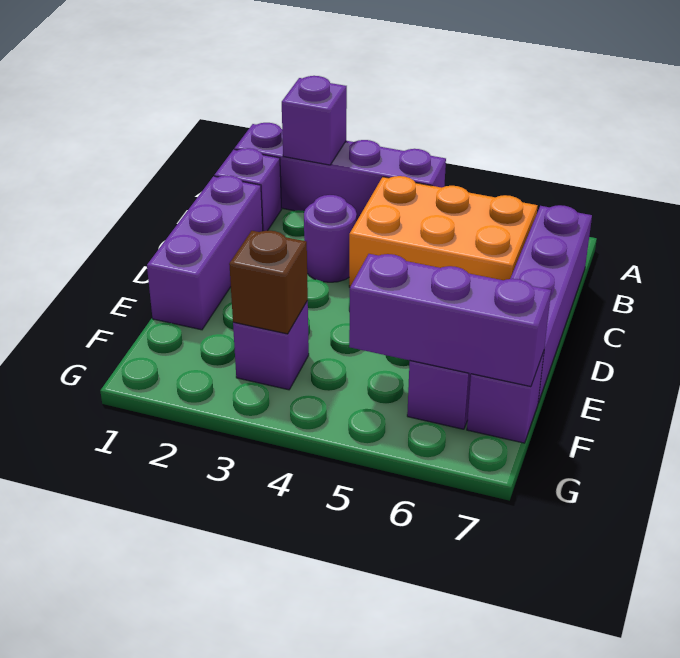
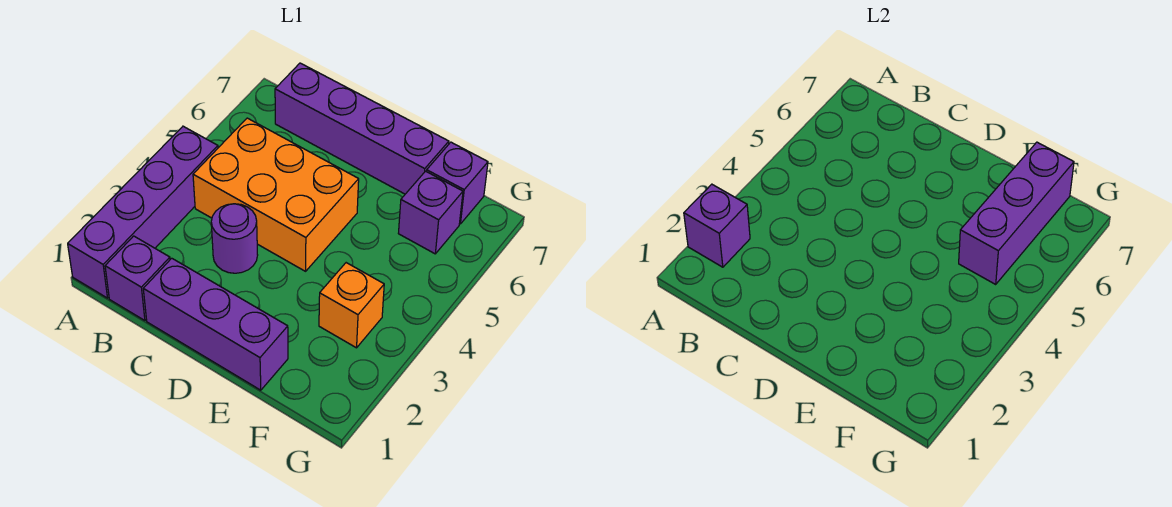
orange brick B4:C6 level 1 -> orange brick B4:D5 level 1
purple brick F3 level 1 -> orange brick F3 level 1
brown brick F3 level 2 -> none

